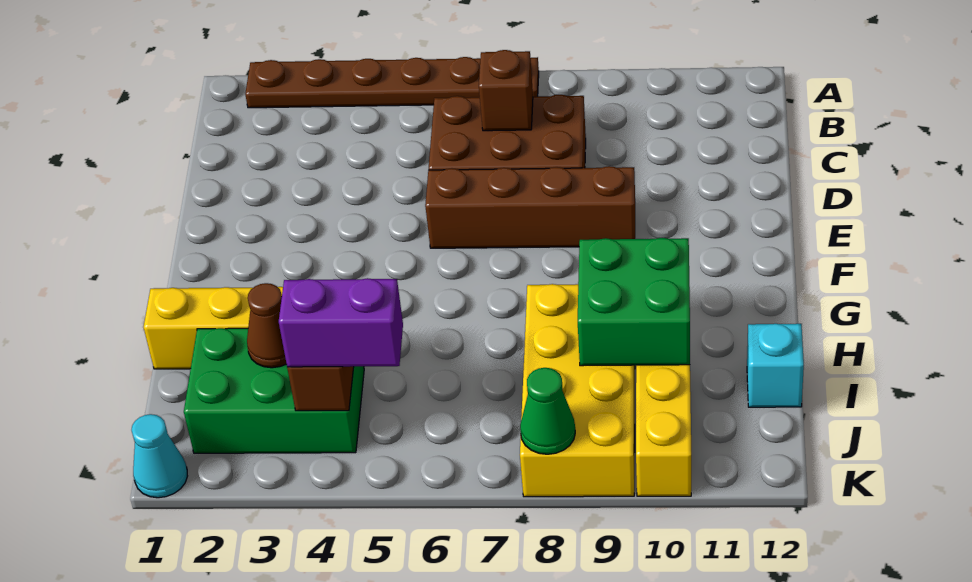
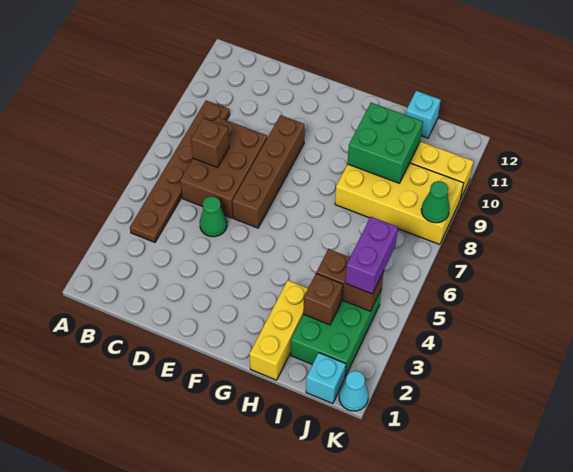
brown plate A2:A7 level 1 -> brown plate B4:B9 level 1
none -> green cone D5 level 1
brown cone I3 level 2 -> brown brick I3 level 2
none -> cyan brick J1 level 1

